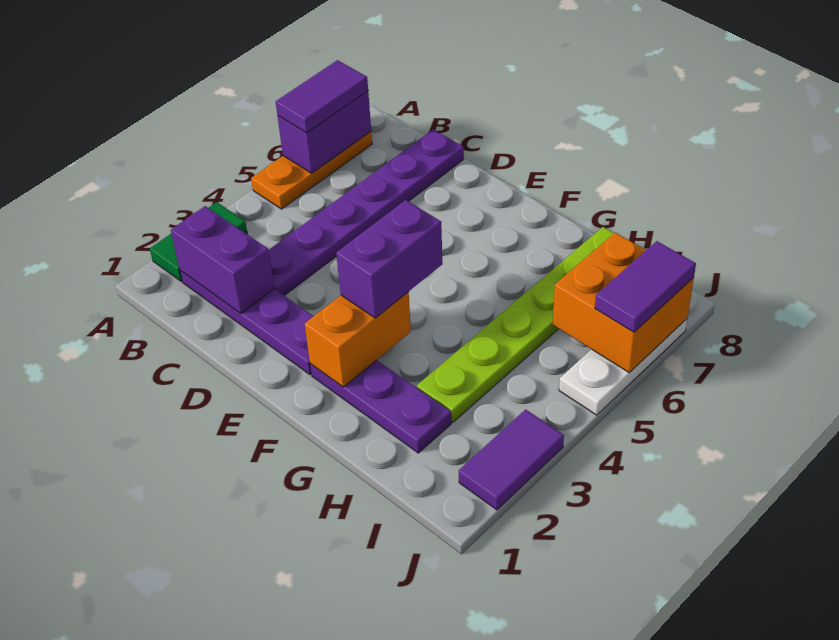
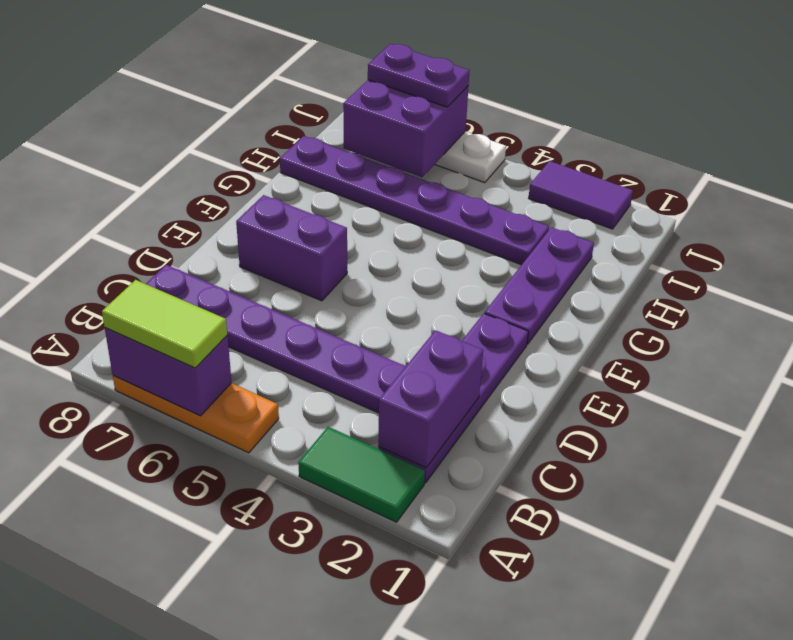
purple tile A6:A7 level 3 -> lime tile A6:A7 level 3
orange brick F2:F3 level 2 -> none
purple brick F3:F4 level 3 -> purple brick E6:E7 level 1
lime plate H3:H8 level 1 -> purple plate H3:H8 level 1
orange brick I6:J7 level 2 -> purple brick I6:J7 level 2
purple tile J6:J7 level 3 -> purple plate J6:J7 level 3

